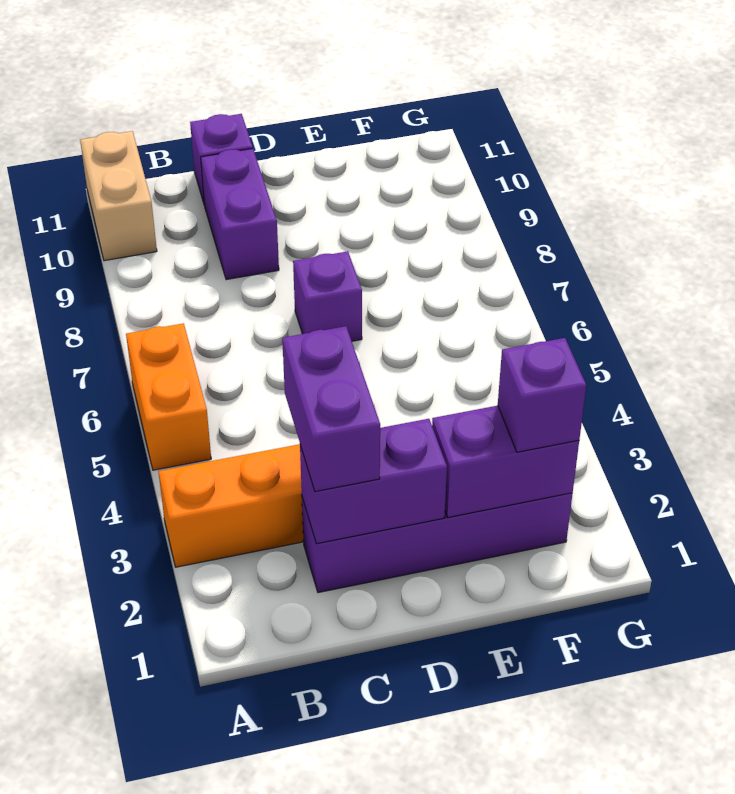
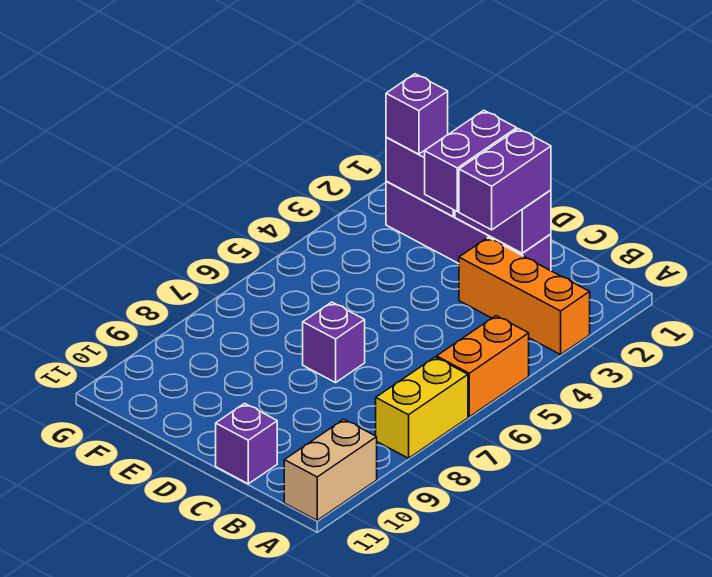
none -> yellow brick A7:A8 level 1
purple brick C9:C10 level 1 -> purple brick D2:D3 level 3

